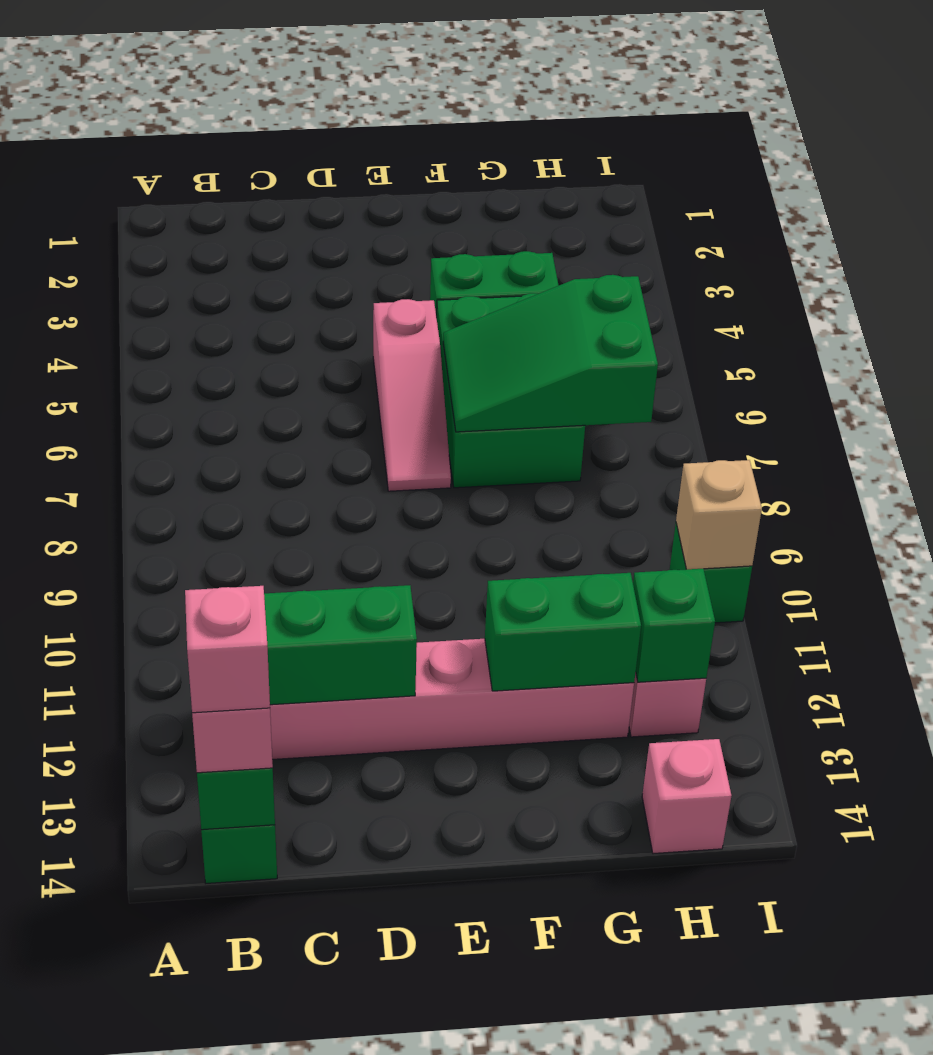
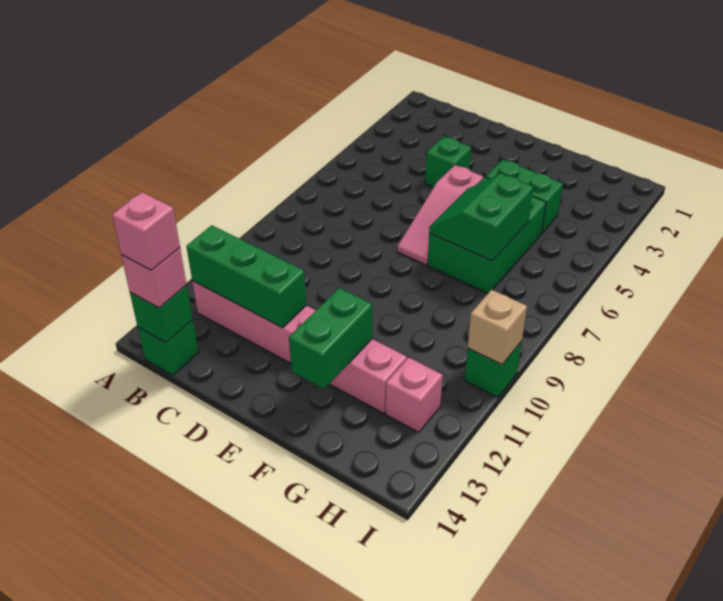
green slope F6:H7 level 2 top H -> green slope F6:G7 level 2 top G
green brick F12:G12 level 2 -> green brick F12:F13 level 2
green brick H12 level 2 -> green brick D4 level 1
pink brick H14 level 1 -> none

